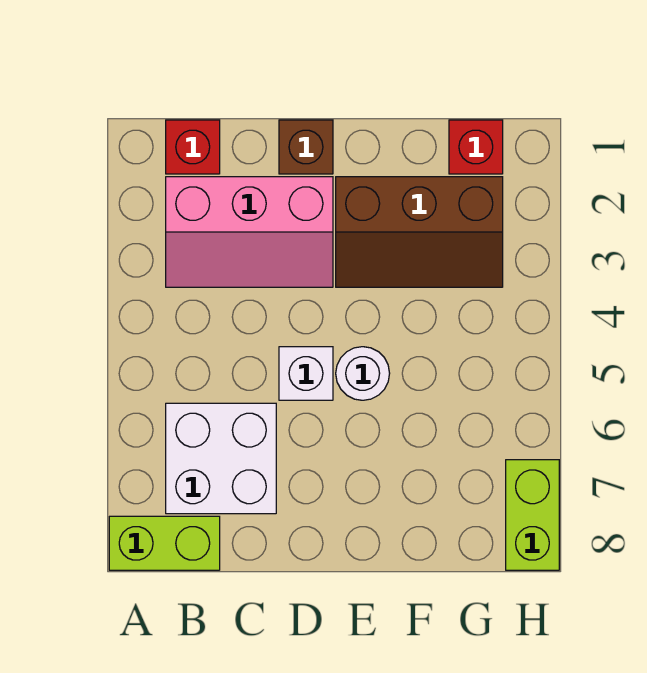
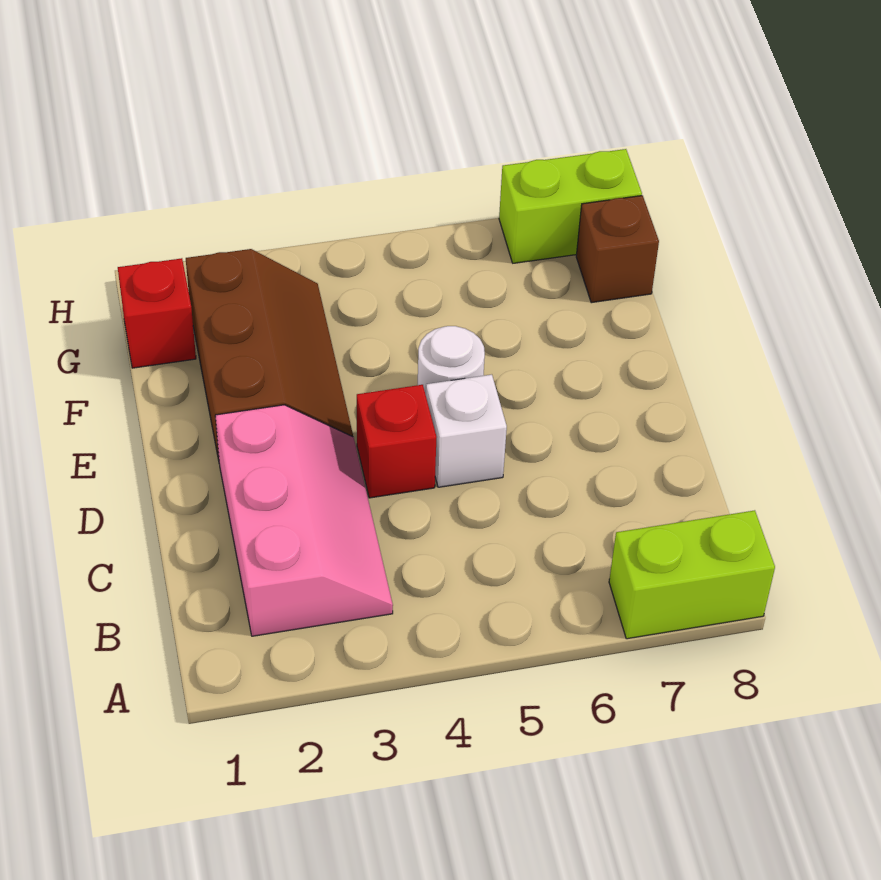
lime brick A8:B8 level 1 -> lime brick A7:A8 level 1
red brick B1 level 1 -> red brick D4 level 1
white brick B6:C7 level 1 -> none
brown brick D1 level 1 -> brown brick G8 level 1

